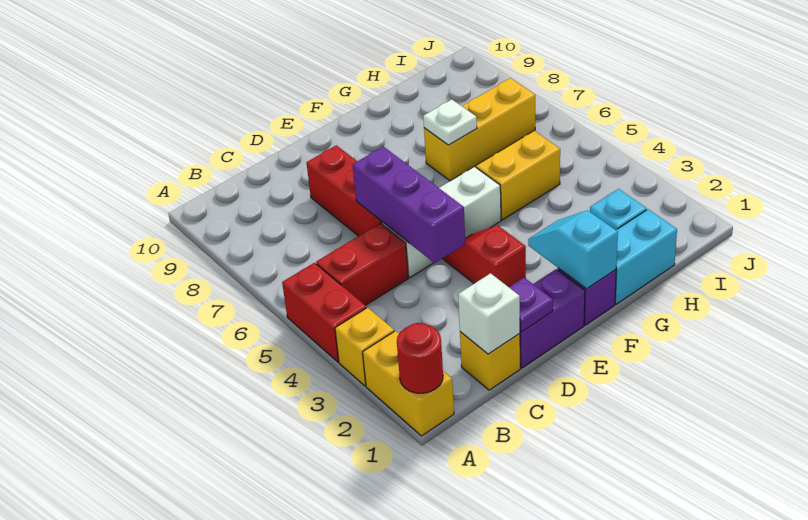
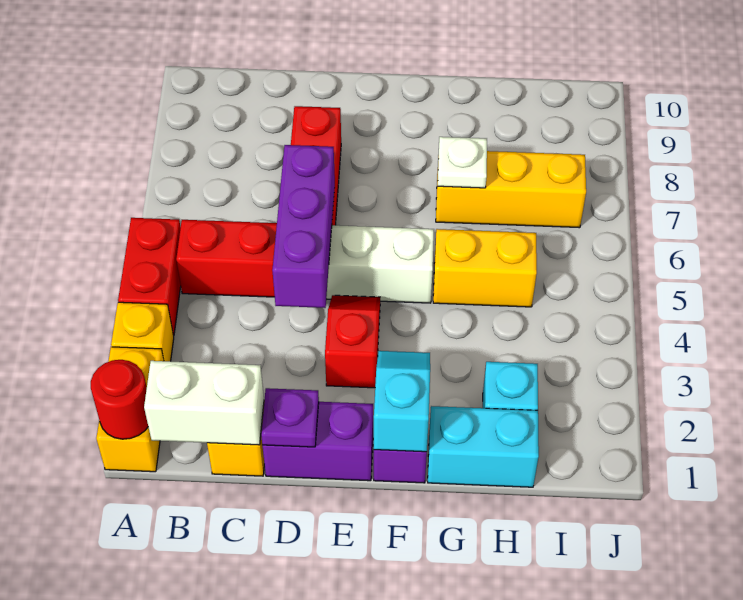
white brick C1 level 2 -> white brick B1:C1 level 2

